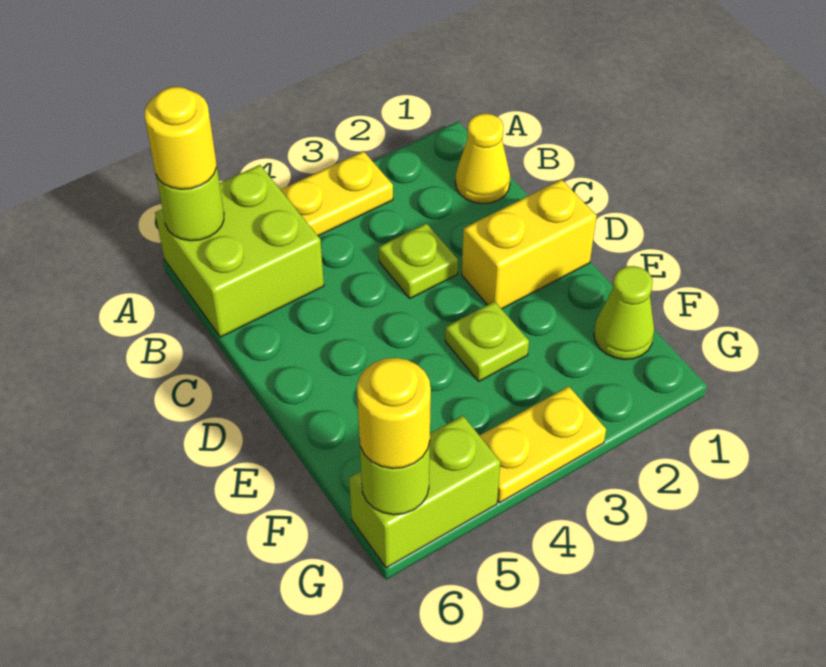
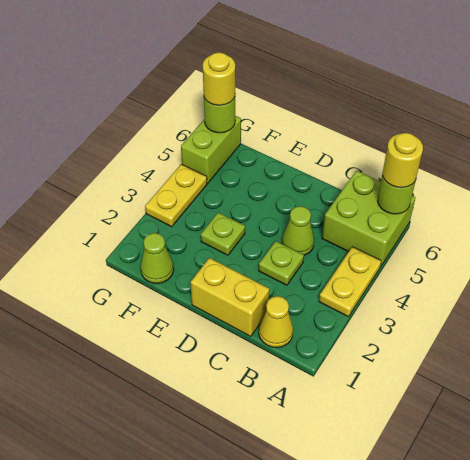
none -> lime cone C4 level 1
yellow brick D1:D2 level 1 -> yellow brick C1:D1 level 1

